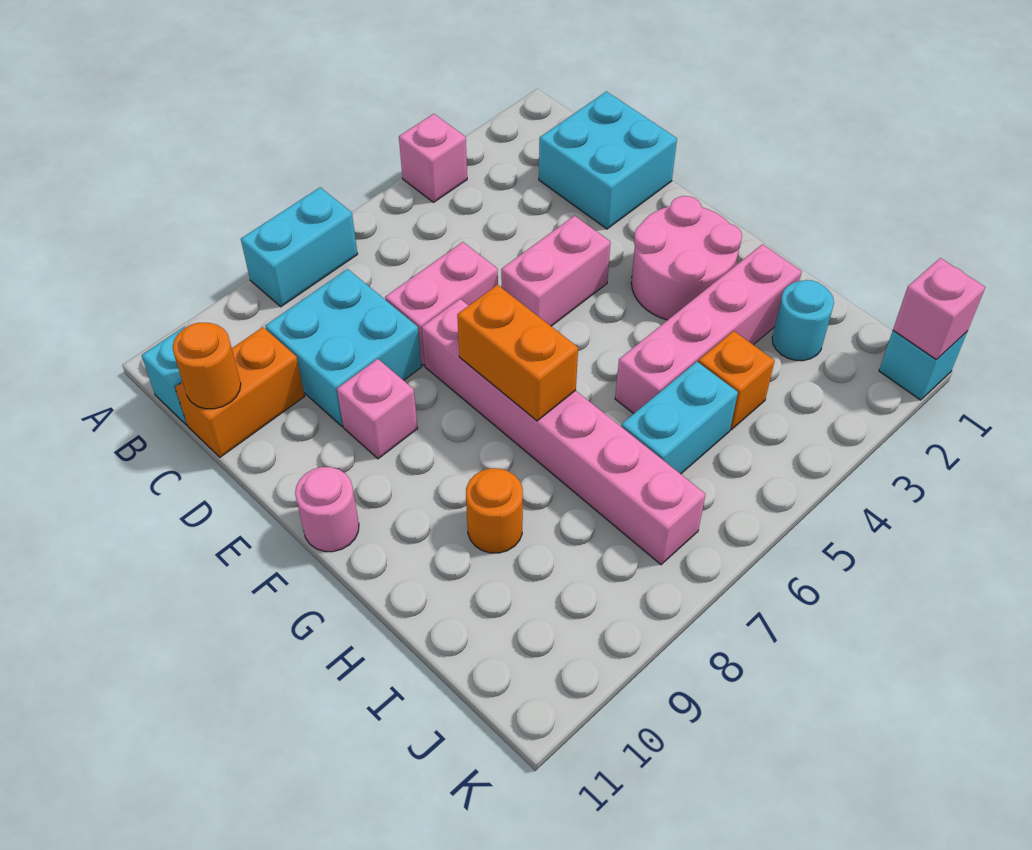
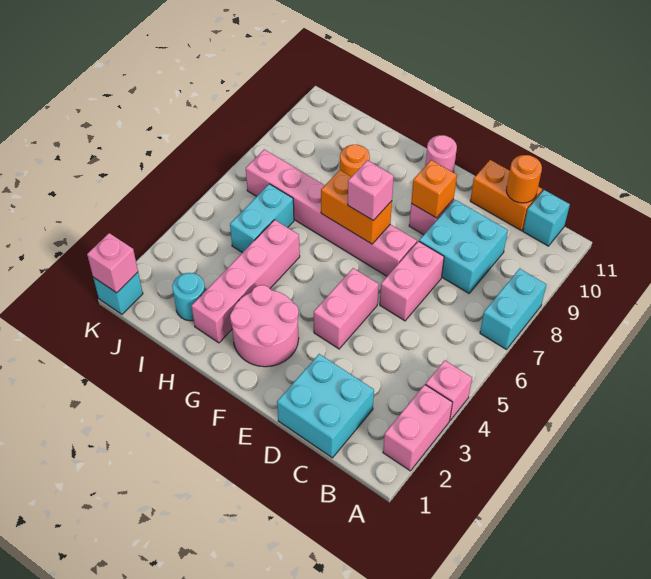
none -> pink brick A2:A3 level 1
orange brick C10:C11 level 1 -> orange brick C11:D11 level 1
none -> pink brick F7 level 3
orange brick I4 level 1 -> orange brick E9 level 2

